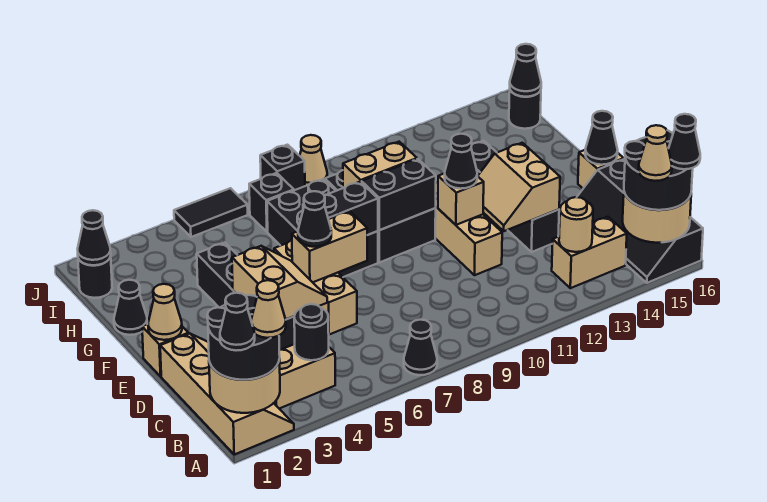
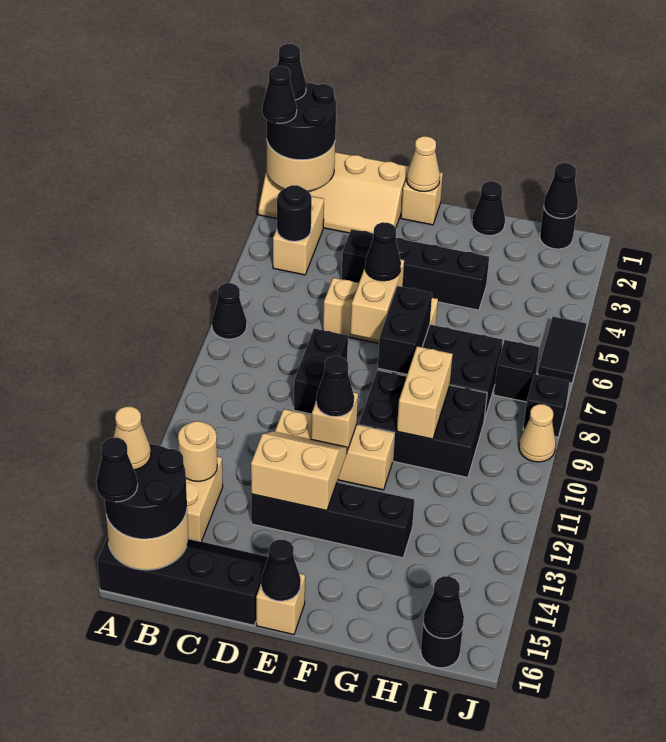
tan cone A2 level 4 -> black cone A2 level 4
tan slope D4:E5 level 2 top 4 -> none
black brick F9:F10 level 2 -> black brick D8:D9 level 1

